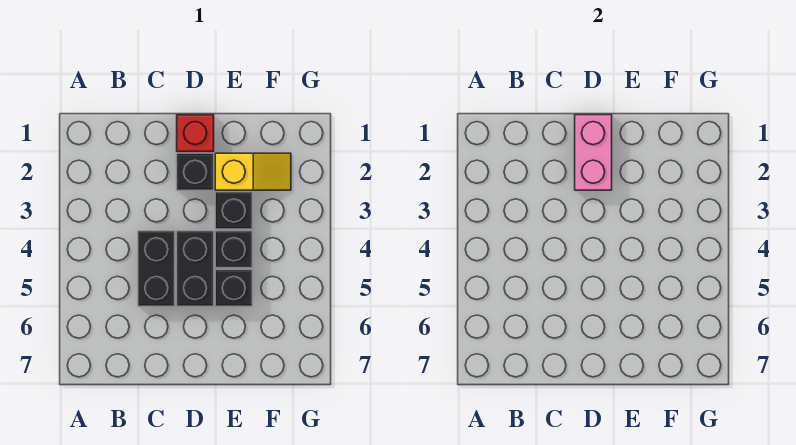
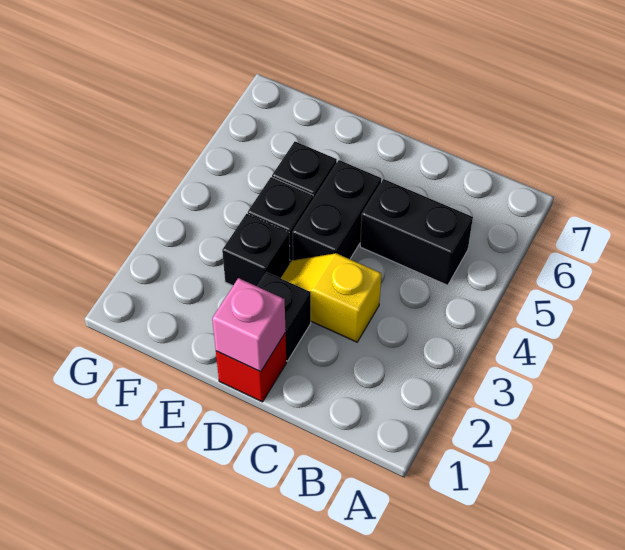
black brick C4:C5 level 1 -> black brick B5:C5 level 1
pink brick D1:D2 level 2 -> pink brick D1 level 2
yellow slope E2:F2 level 1 top E -> yellow slope C3:D3 level 1 top C

